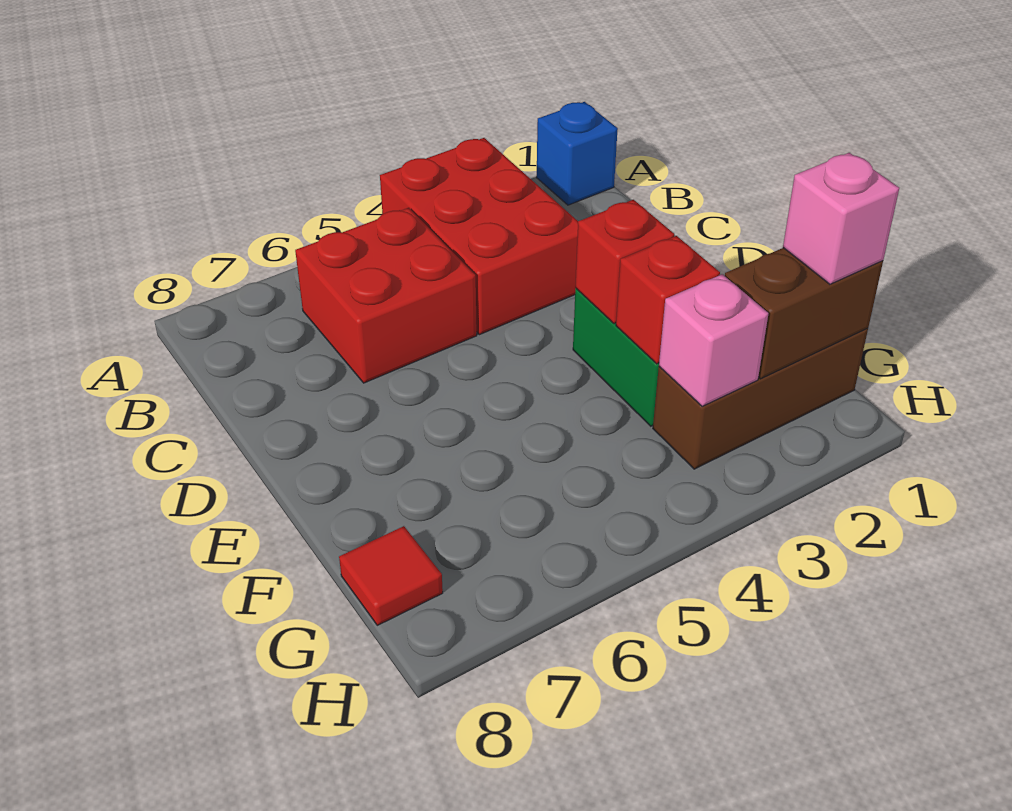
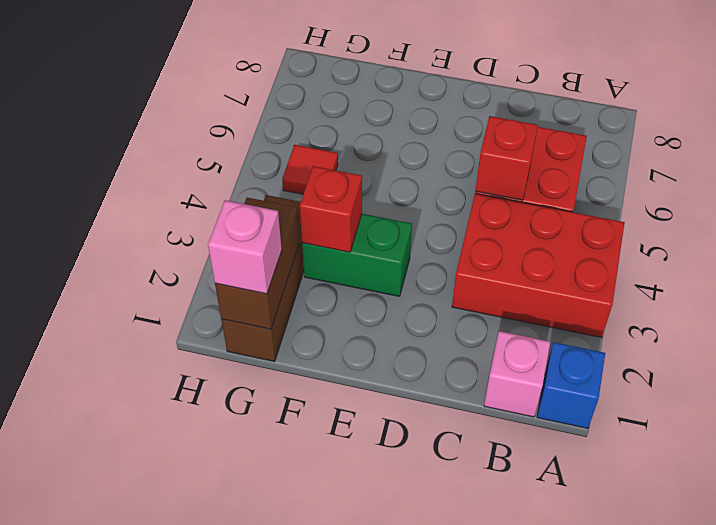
red brick E3 level 2 -> red brick C5 level 2
pink brick G3 level 2 -> pink brick B1 level 1
red tile G8 level 1 -> red tile G5 level 1

